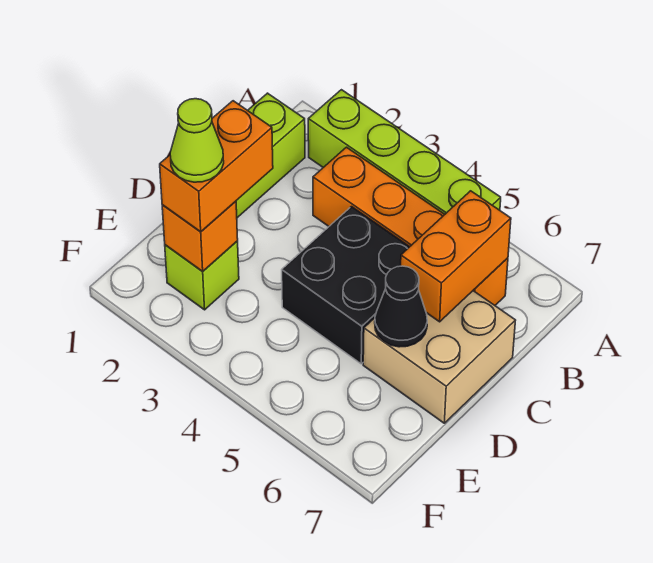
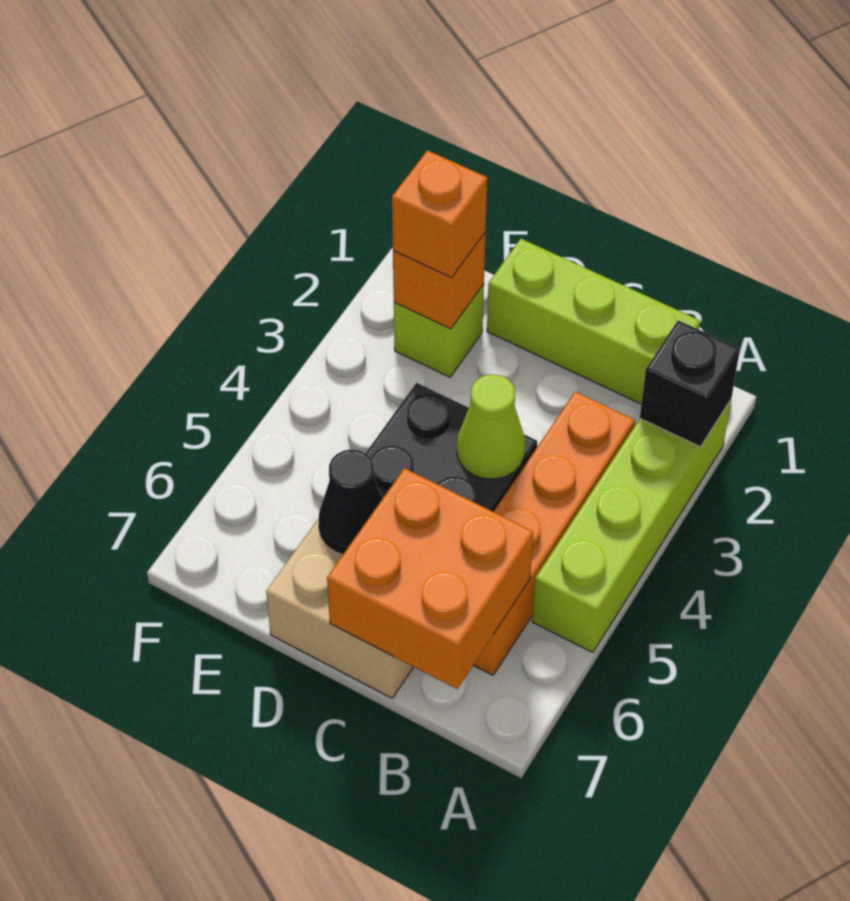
none -> black brick A2 level 2
orange brick B6:C6 level 2 -> orange brick B6:C7 level 2
orange brick D2:E2 level 3 -> orange brick E2 level 3
lime cone E2 level 4 -> lime cone C4 level 2

